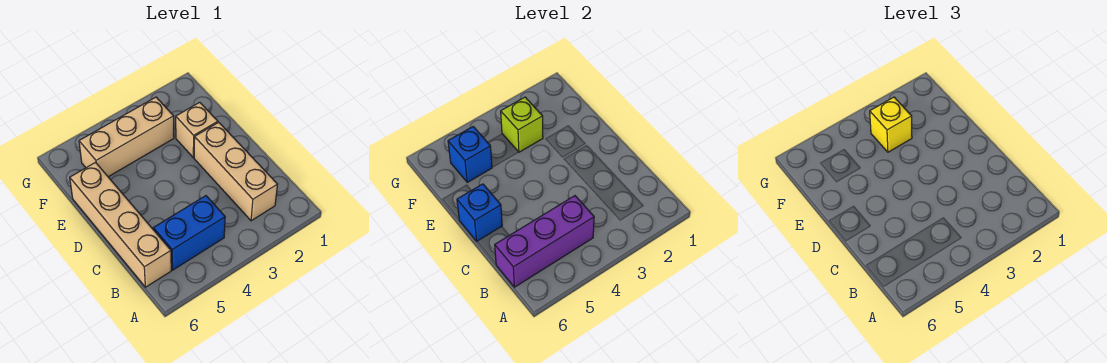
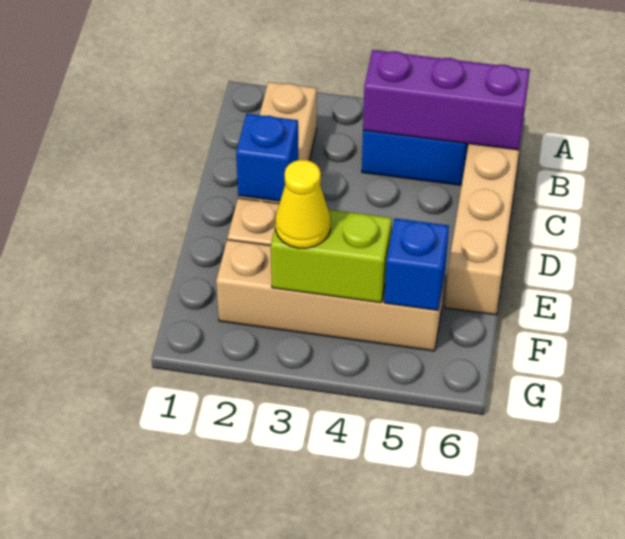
blue brick D6 level 2 -> blue brick D2 level 2
tan brick F3:F5 level 1 -> tan brick F2:F5 level 1
lime brick F3 level 2 -> lime brick F3:F4 level 2
yellow brick F3 level 3 -> yellow cone F3 level 3

